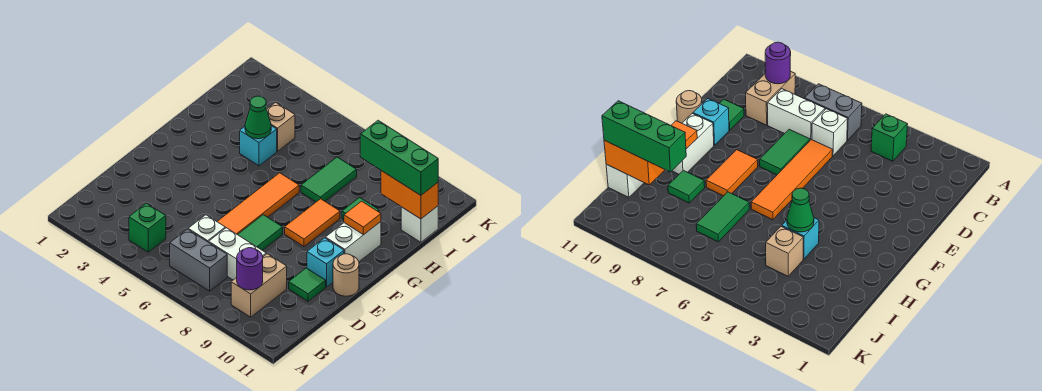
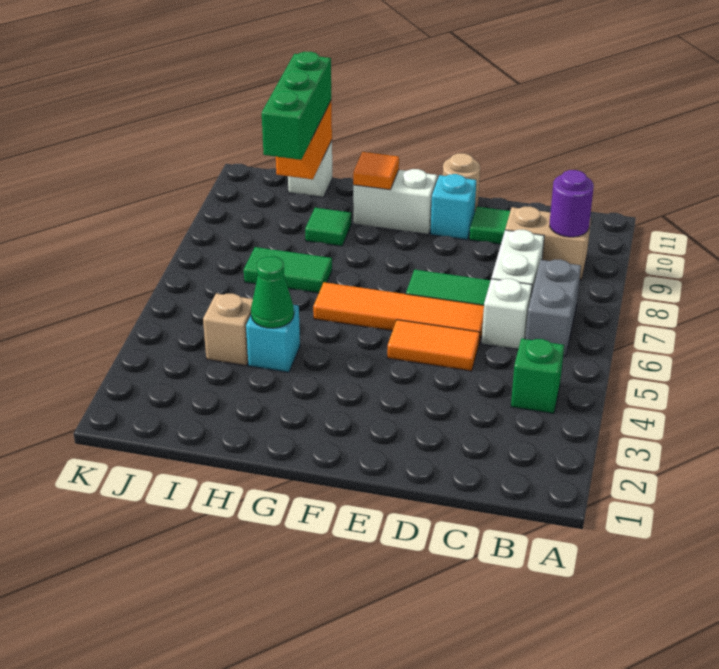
orange tile F8:G8 level 1 -> orange tile D5:E5 level 1

